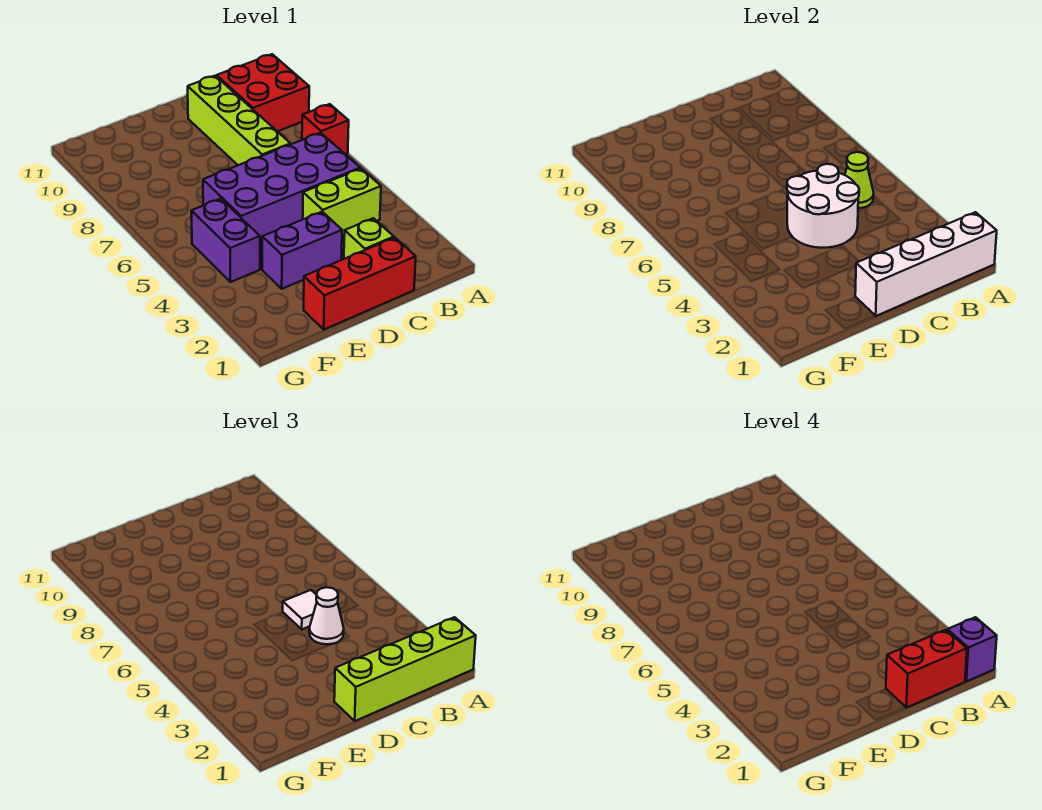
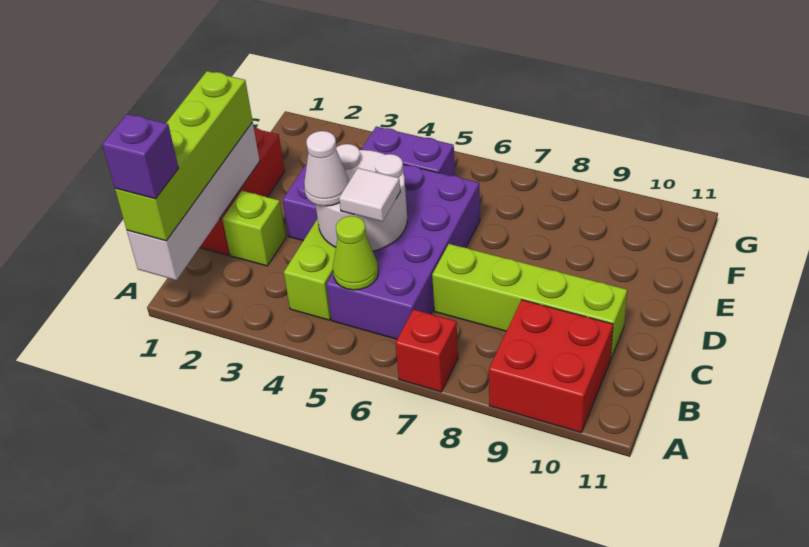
red brick B1:C1 level 4 -> none

